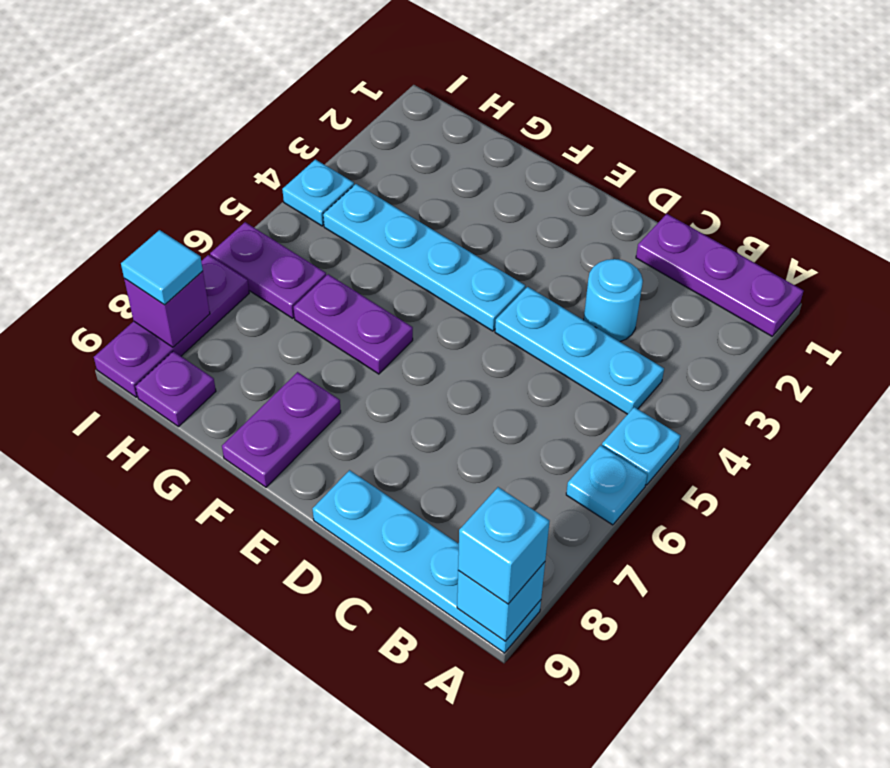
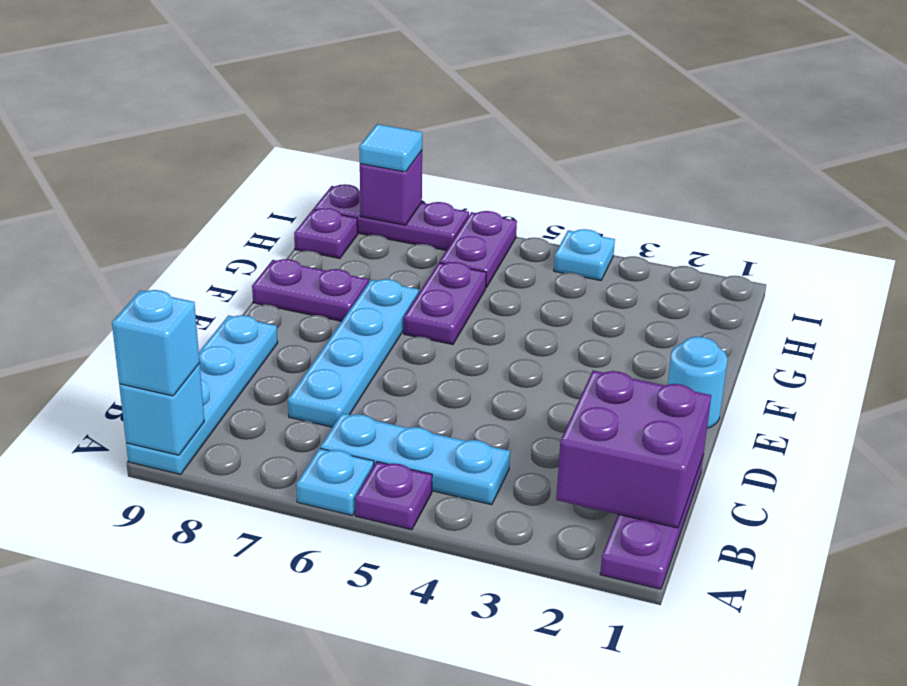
cyan plate A5 level 1 -> purple plate A5 level 1
none -> purple brick B1:C2 level 2
cyan plate B4:D4 level 1 -> cyan plate B4:B6 level 1
cyan round brick C3 level 1 -> cyan round brick E1 level 1
cyan plate E4:H4 level 1 -> cyan plate C7:F7 level 1

